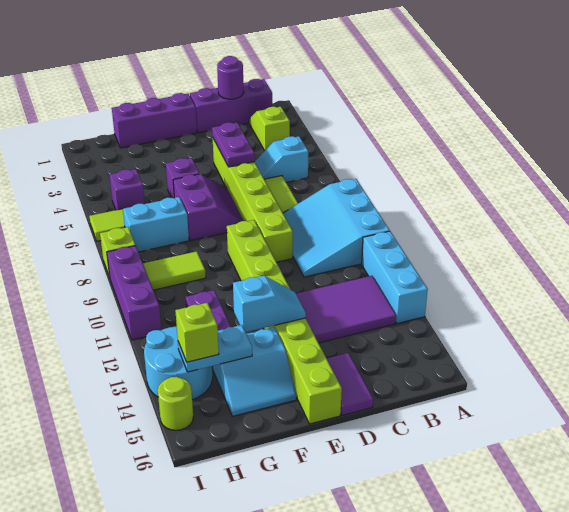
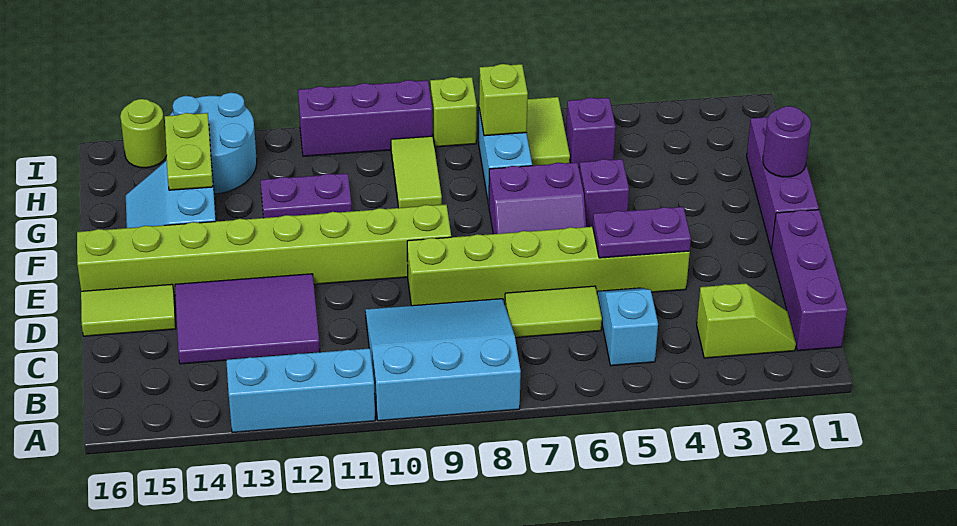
purple tile B12:D13 level 1 -> purple tile C12:D14 level 1
purple round brick C1 level 2 -> purple round brick F1 level 2
purple tile D15:D16 level 1 -> lime tile D15:D16 level 1
cyan slope E13:F13 level 2 top F -> none
cyan plate G14:H14 level 2 -> lime plate G14:H14 level 2
lime brick H14 level 3 -> lime brick H7 level 2

